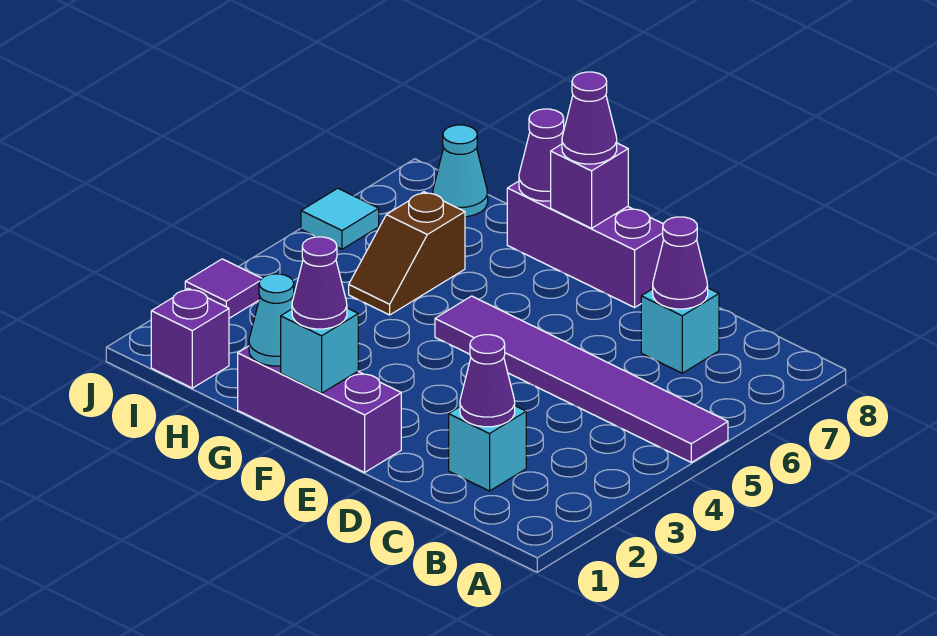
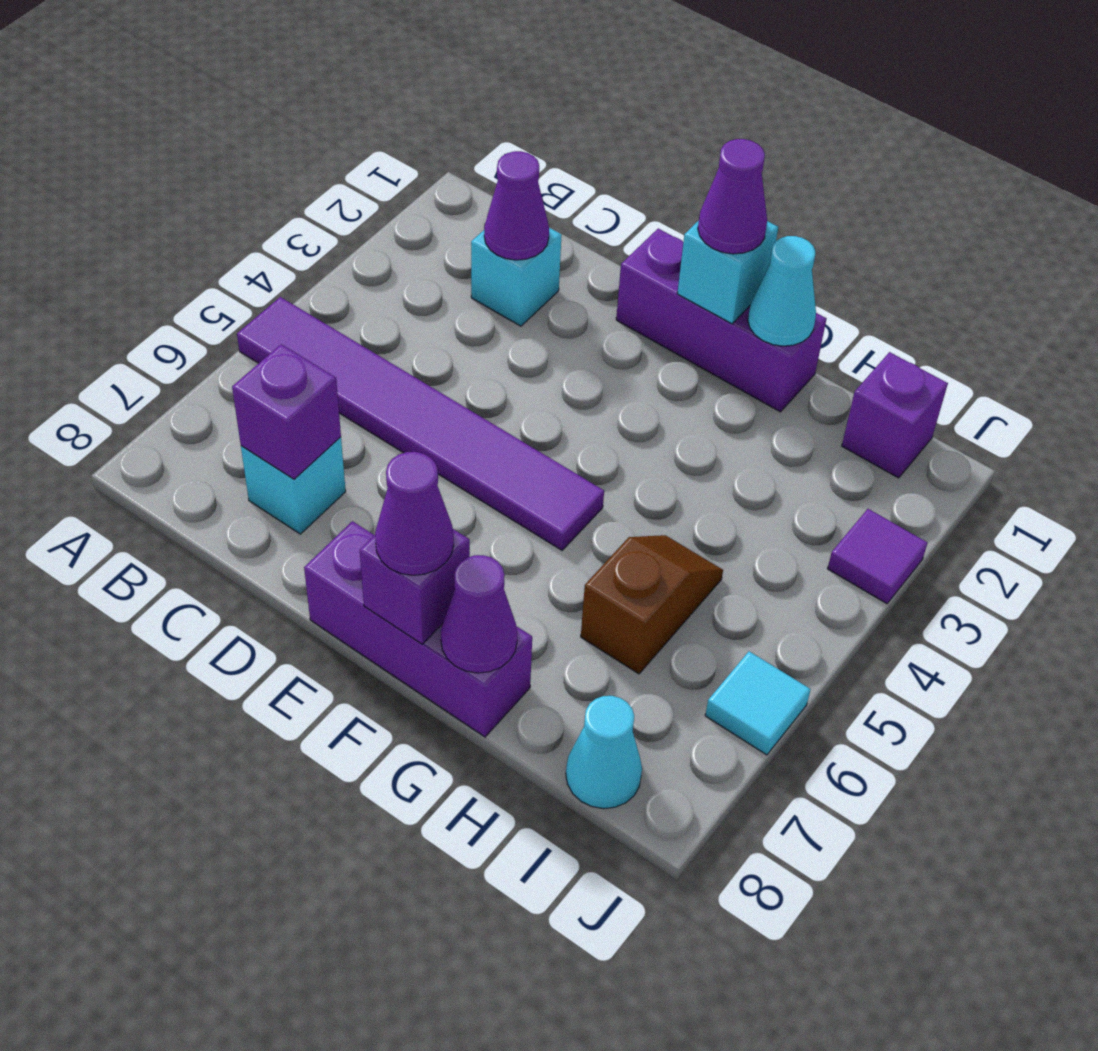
purple cone C7 level 2 -> purple brick C7 level 2

